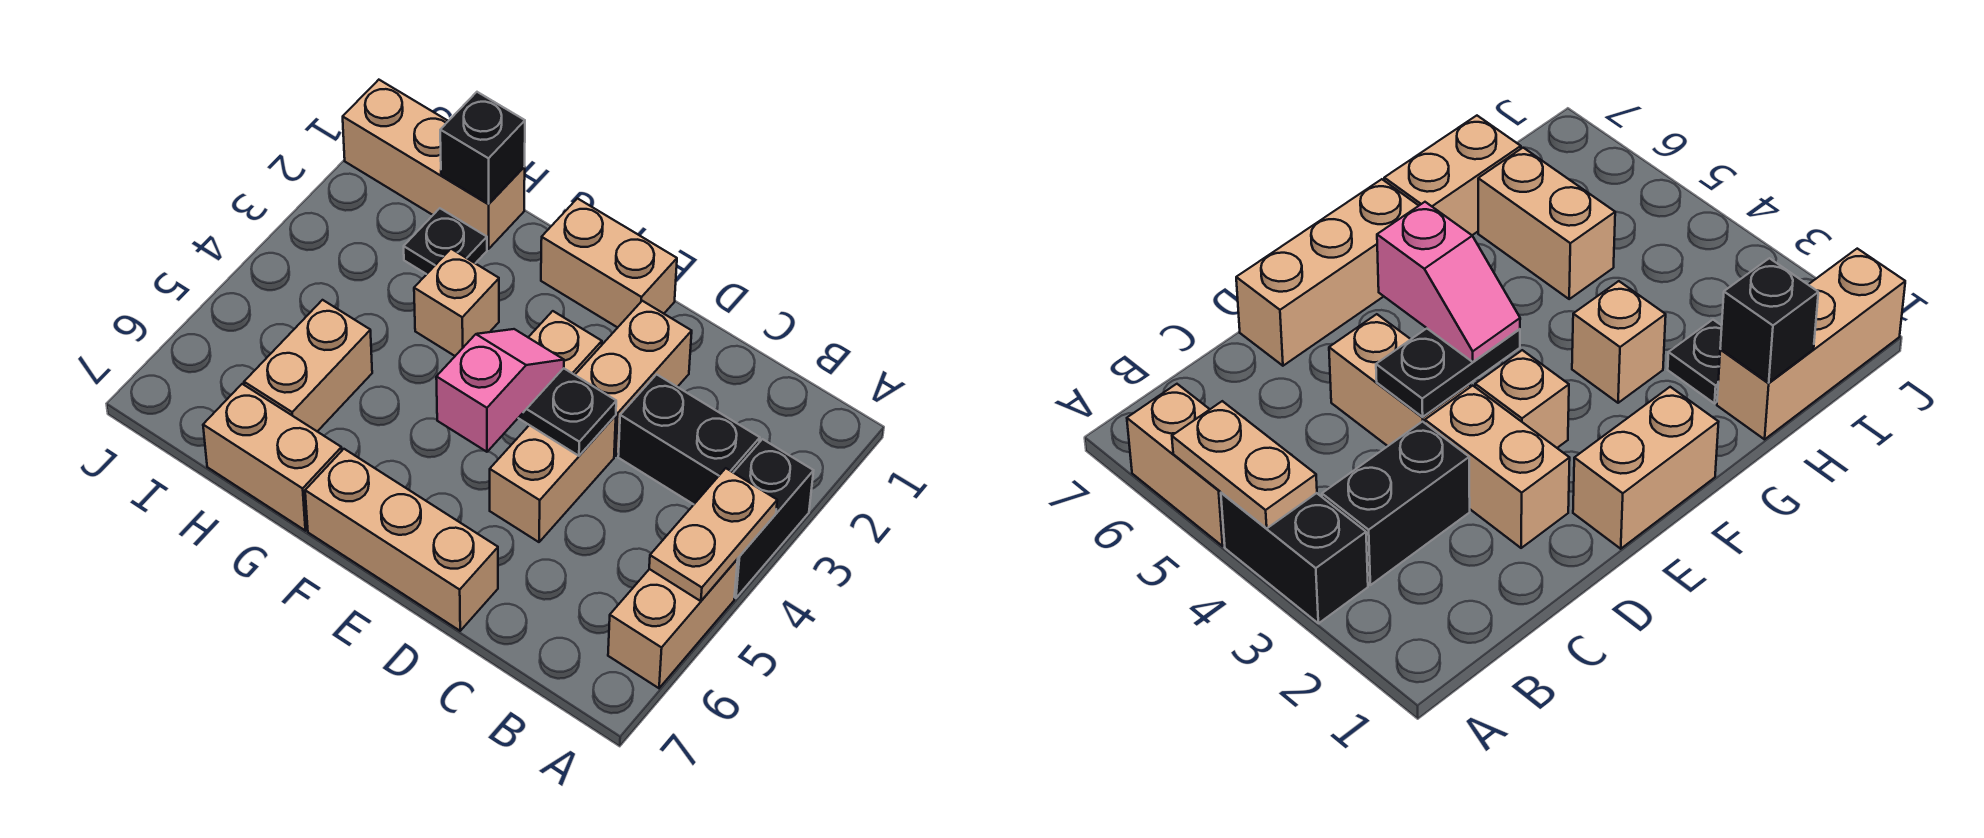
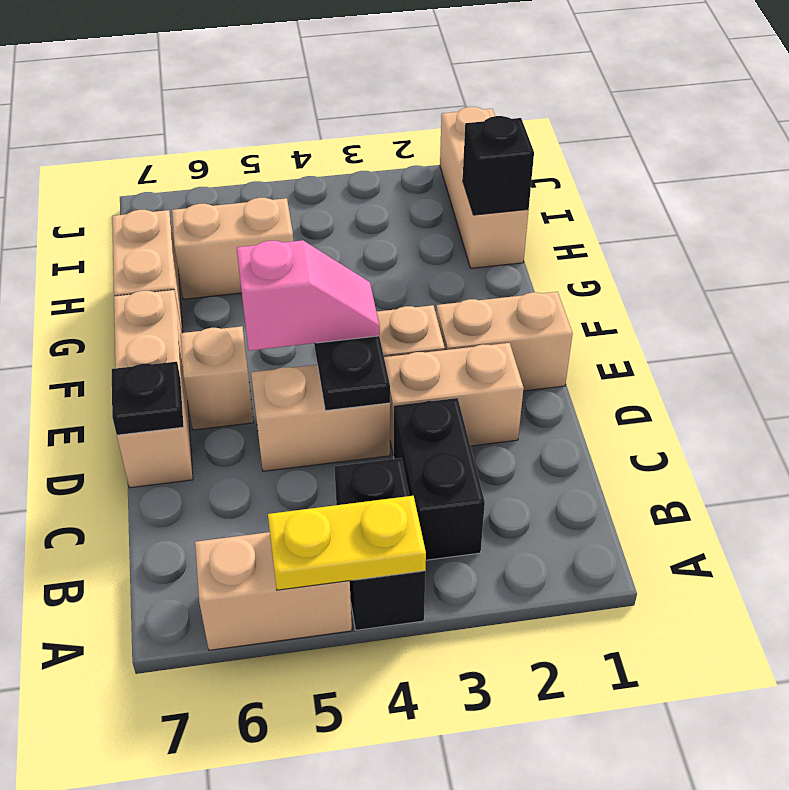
black brick A3:A4 level 1 -> black brick A4:B4 level 1
tan plate A4:A5 level 2 -> yellow plate A4:A5 level 2
tan brick E1:F1 level 1 -> tan brick E1:E2 level 1
tan brick G3 level 1 -> tan brick E6 level 1
black plate H2 level 1 -> black plate D7 level 2

